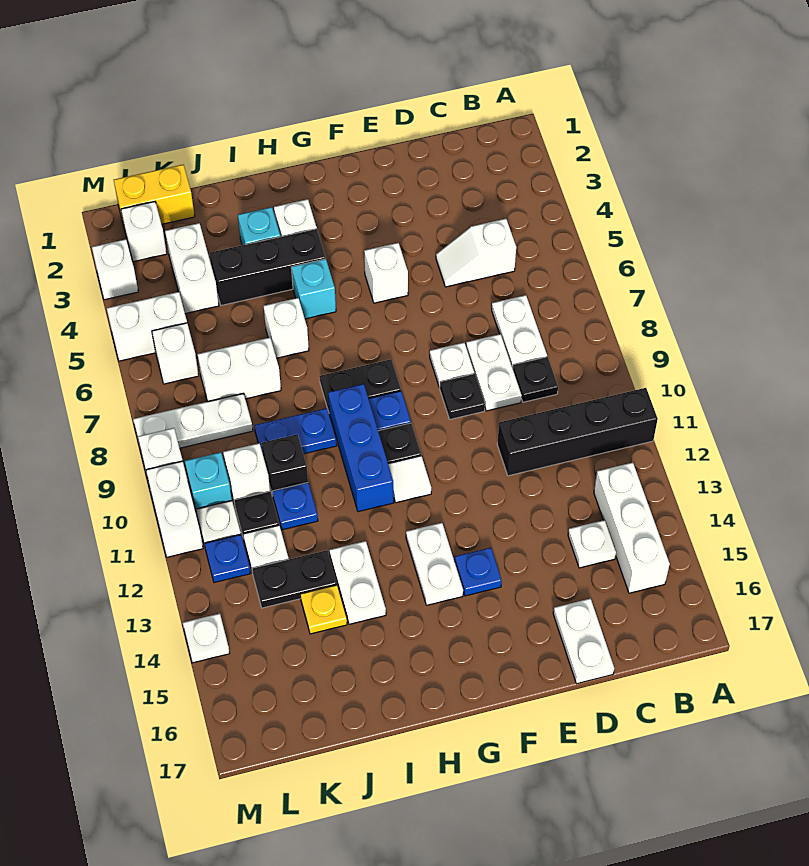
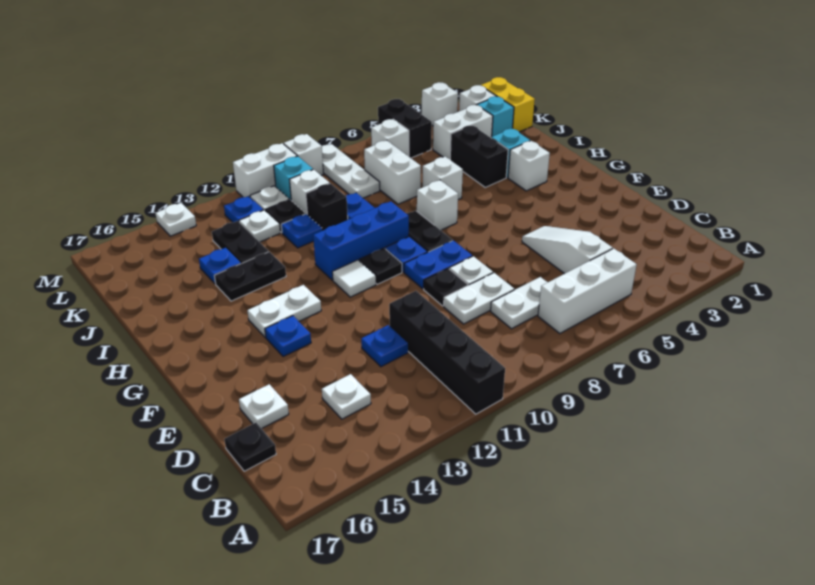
white brick B13:B15 level 1 -> white brick B5:B7 level 1
white slope C5:D5 level 1 top C -> white slope C5:E5 level 1 top C
black plate C9 level 1 -> black plate C17 level 1
none -> blue plate D12 level 1
white plate D16:D17 level 1 -> white plate D16 level 1
white brick F5 level 1 -> white brick H7 level 1
none -> blue plate F8:F9 level 1
black brick H4:J4 level 1 -> black brick I4:J4 level 1
cyan brick H5 level 1 -> cyan brick K2 level 1
white plate I13:I14 level 1 -> black plate I13:I14 level 1
yellow plate J14 level 1 -> blue plate J14 level 1
white brick L5:M5 level 1 -> black brick L5:M5 level 1

